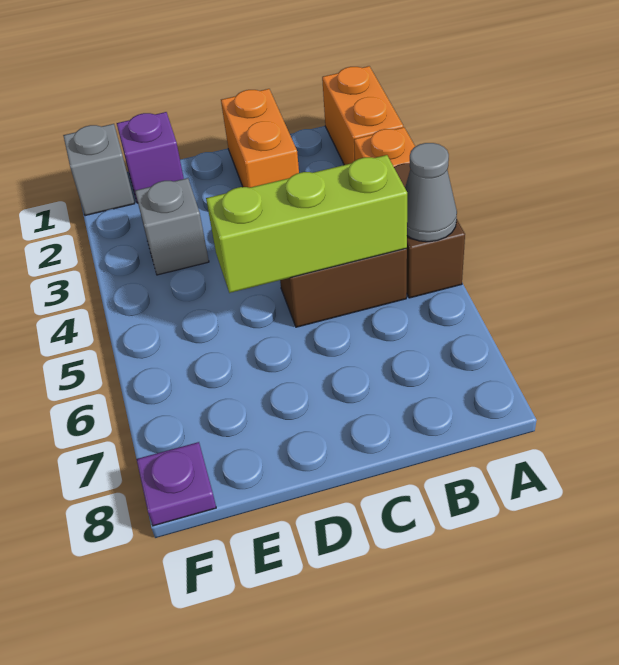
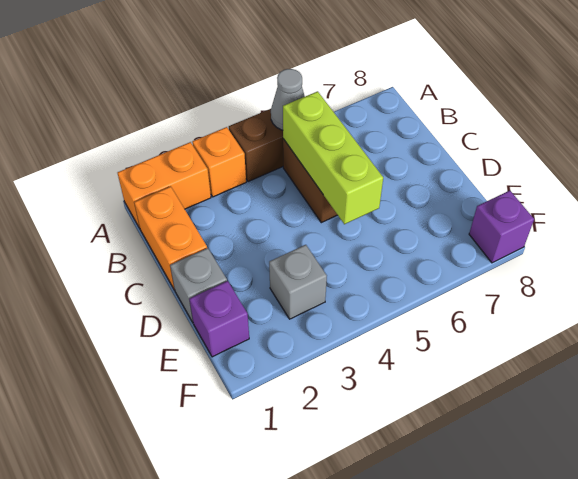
orange brick C1:C2 level 1 -> orange brick B1:C1 level 1
grey brick F1 level 1 -> grey brick D1 level 1
purple plate F8 level 1 -> purple brick F8 level 1

